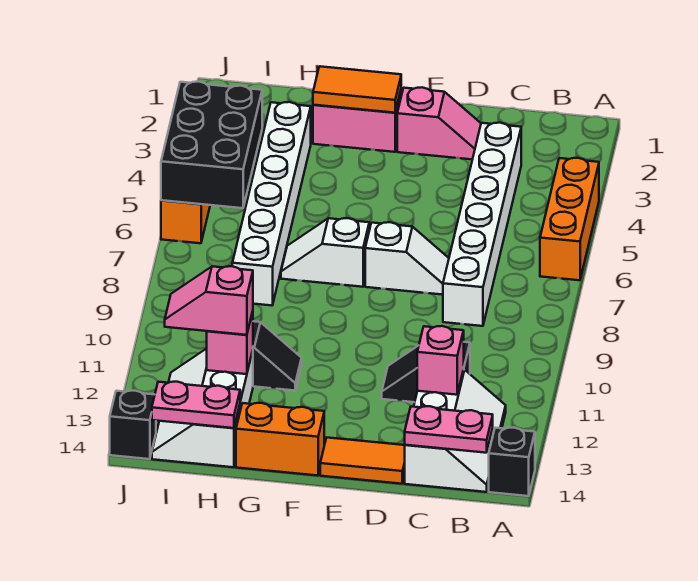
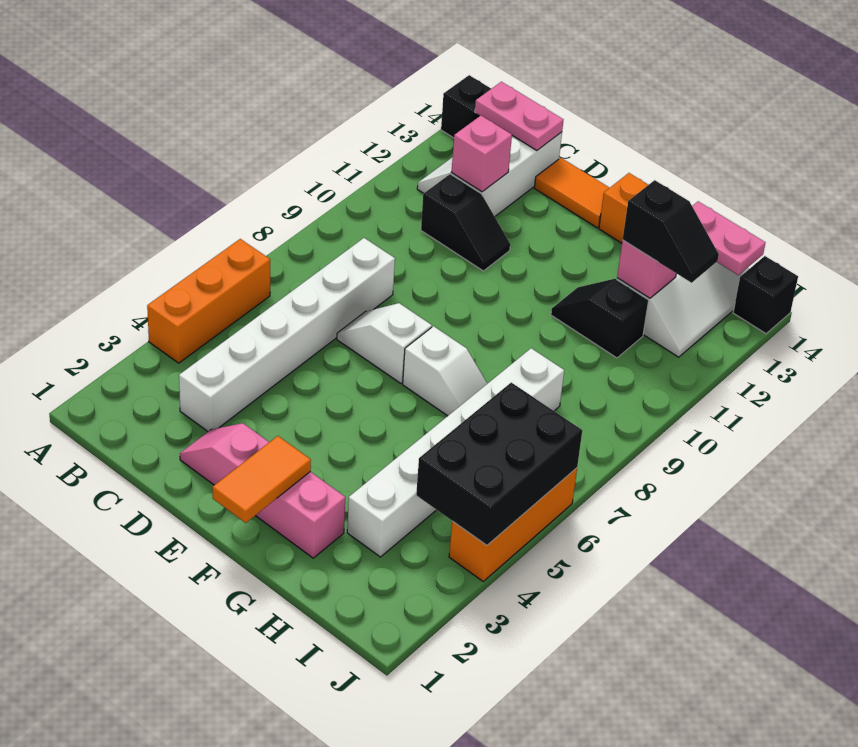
orange tile F2:G2 level 2 -> orange tile F1:F2 level 2
pink slope H12:I12 level 3 top H -> black slope H12:I12 level 3 top H

